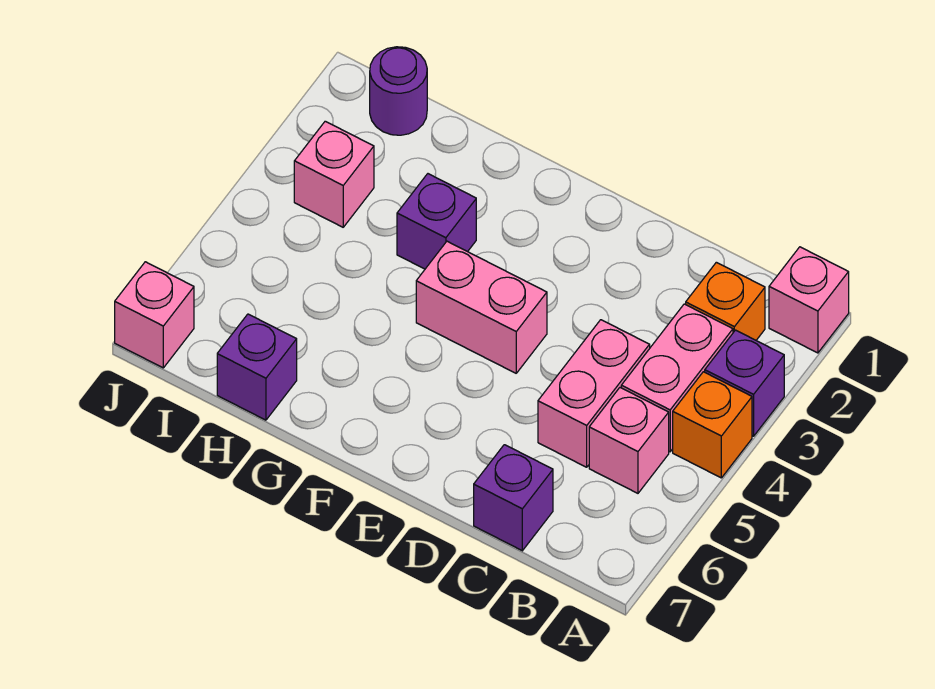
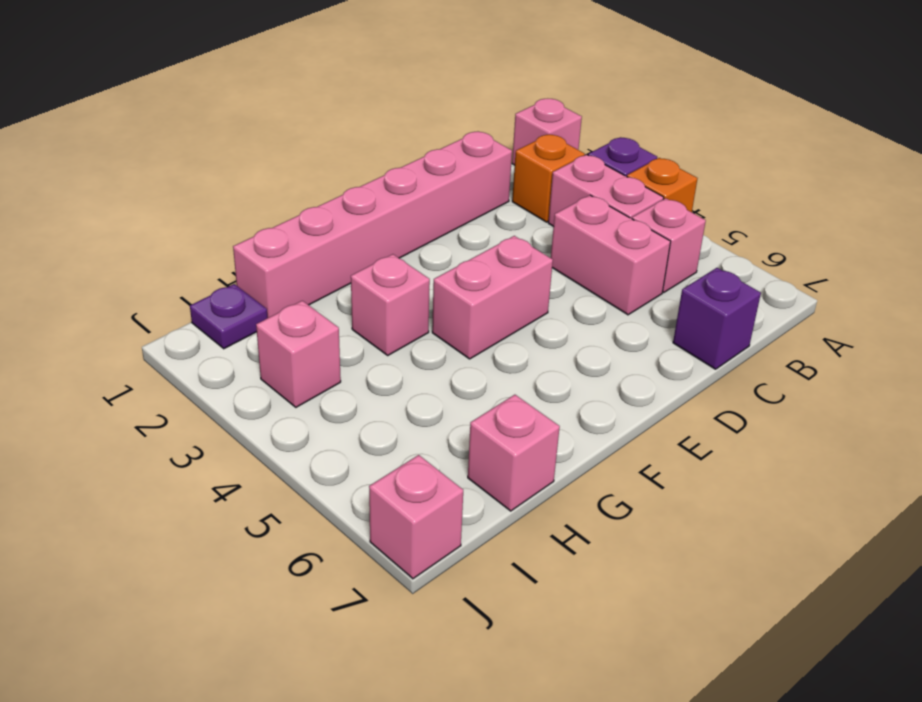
none -> pink brick C1:H1 level 1
purple brick G3 level 1 -> pink brick G3 level 1
purple brick H7 level 1 -> pink brick H7 level 1
purple round brick I1 level 1 -> purple plate I1 level 1

